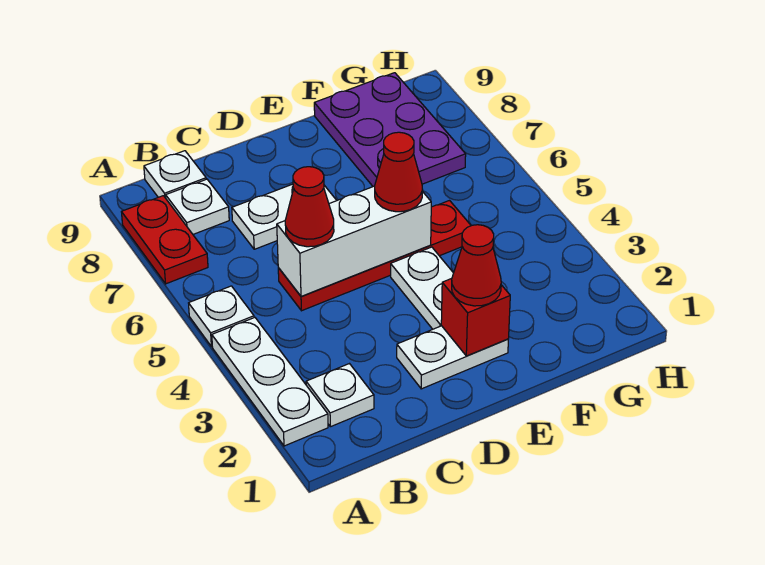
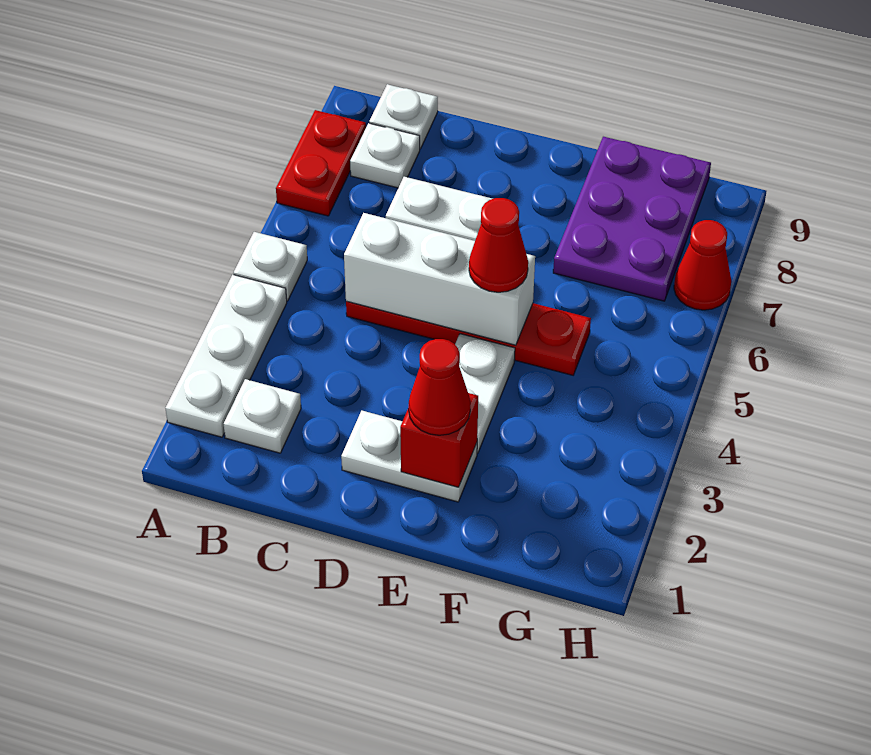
red cone C5 level 3 -> red cone H7 level 1

